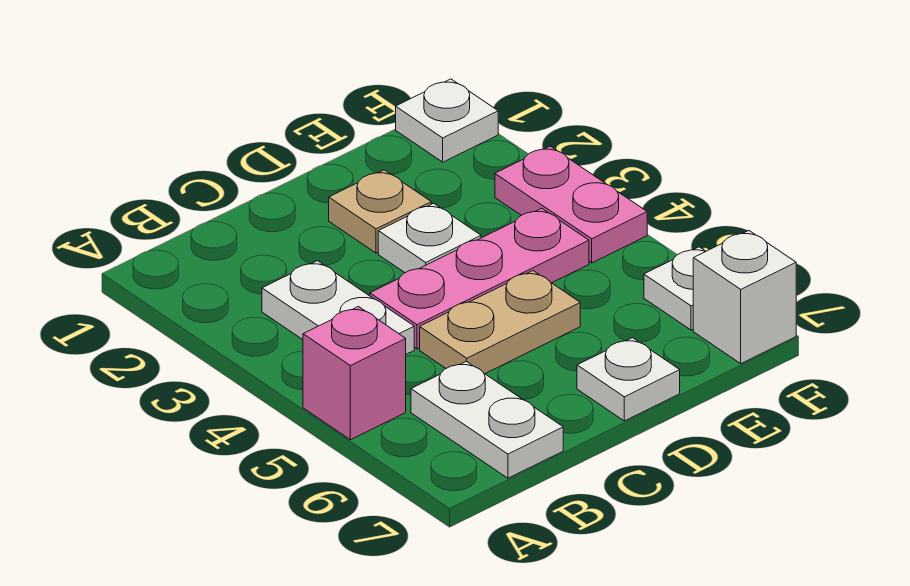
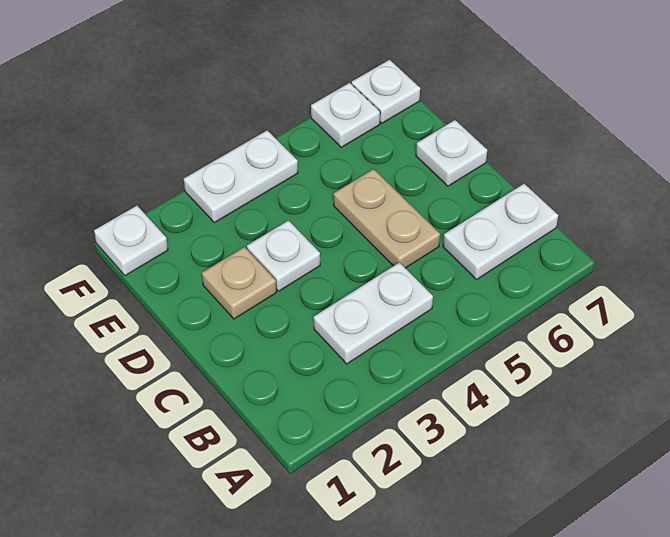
pink brick A5 level 1 -> none
pink plate C4:E4 level 1 -> none
pink plate F3:F4 level 1 -> white plate F3:F4 level 1
white brick F7 level 1 -> white plate F7 level 1

